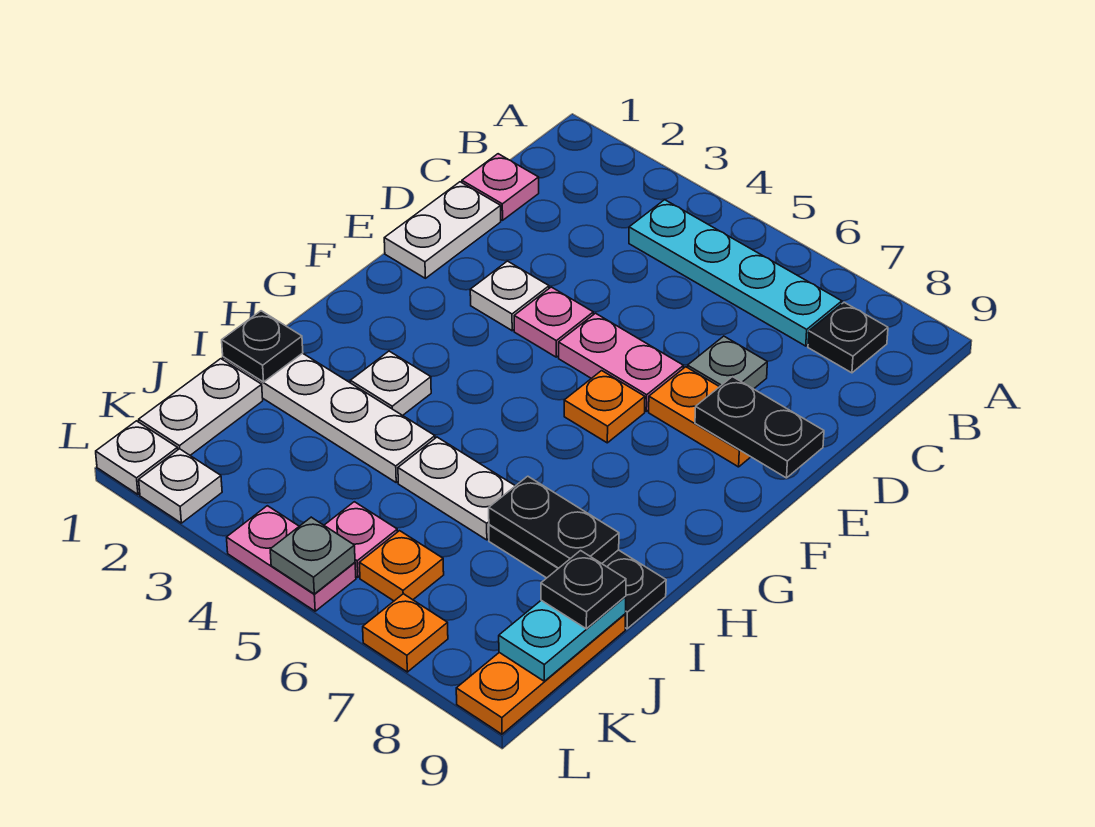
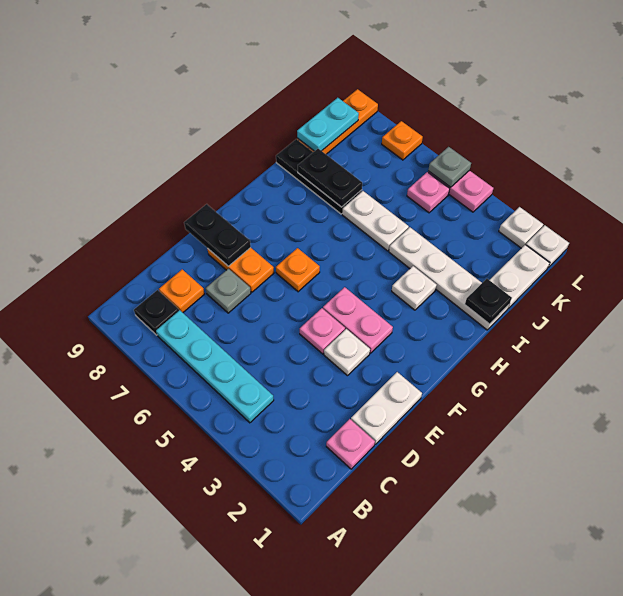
pink plate E5:E6 level 1 -> pink plate F3:F4 level 1
black plate J9 level 3 -> none
orange plate K6 level 1 -> orange plate C8 level 1

